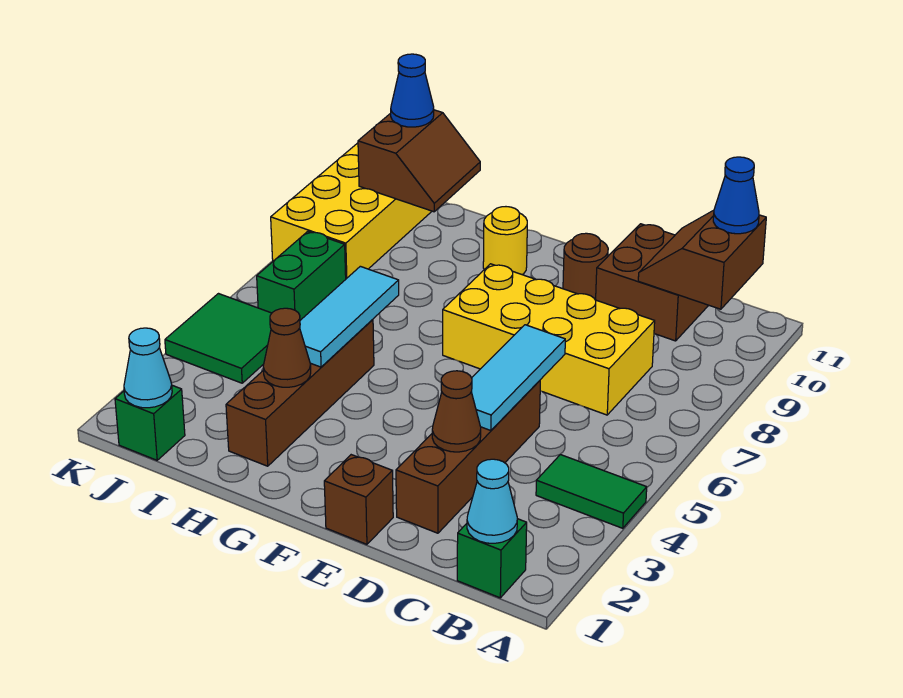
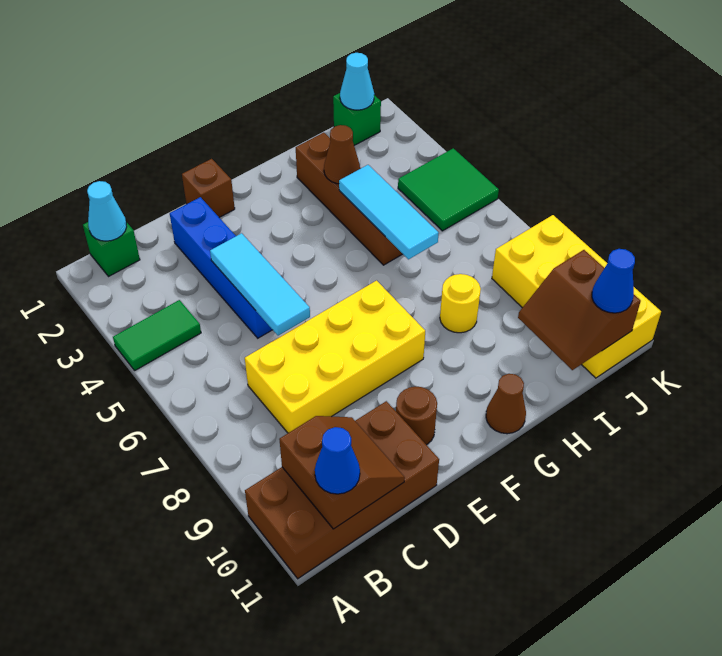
brown brick C10:D11 level 1 -> brown brick A10:D11 level 1
brown brick D2:D5 level 1 -> blue brick D2:D5 level 1
brown cone D3 level 2 -> brown cone G11 level 1
yellow round brick G10 level 1 -> yellow round brick H8 level 1
green brick J6:J7 level 1 -> none

